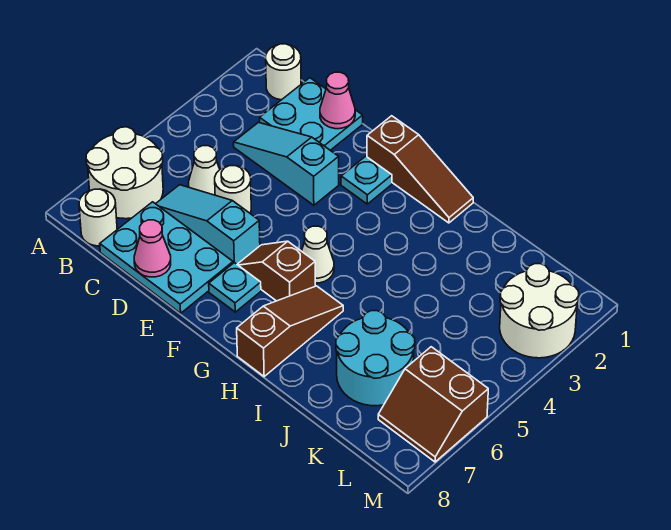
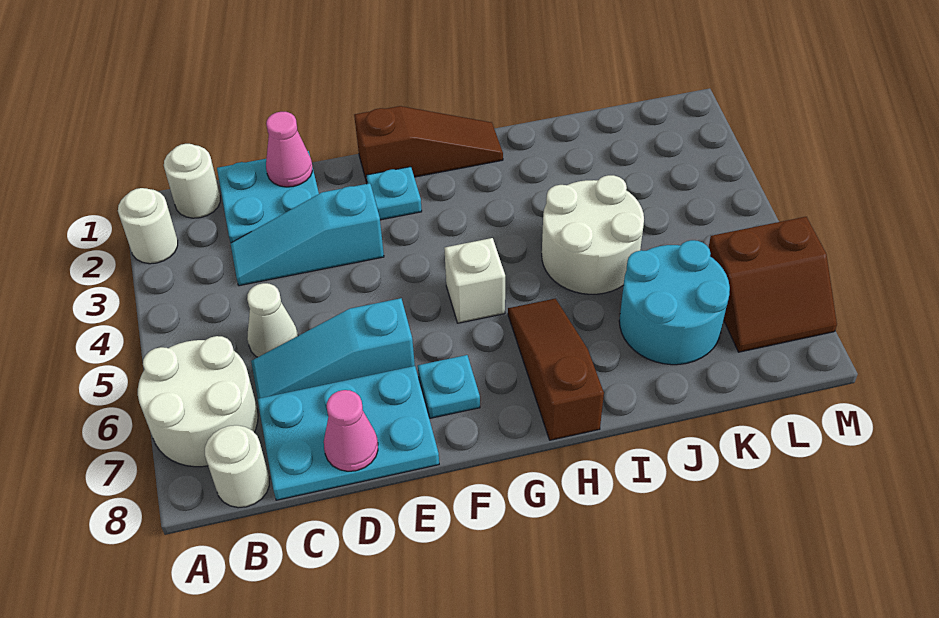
white round brick D5 level 1 -> white round brick A2 level 1
brown slope F6:G6 level 1 top G -> none
white cone G5 level 1 -> white brick G5 level 1
white round brick L2:M3 level 1 -> white round brick I4:J5 level 1

